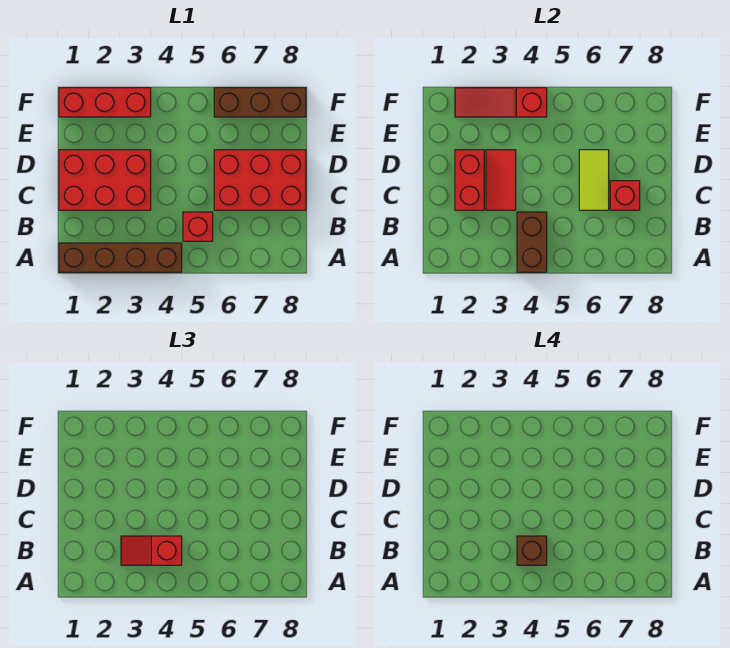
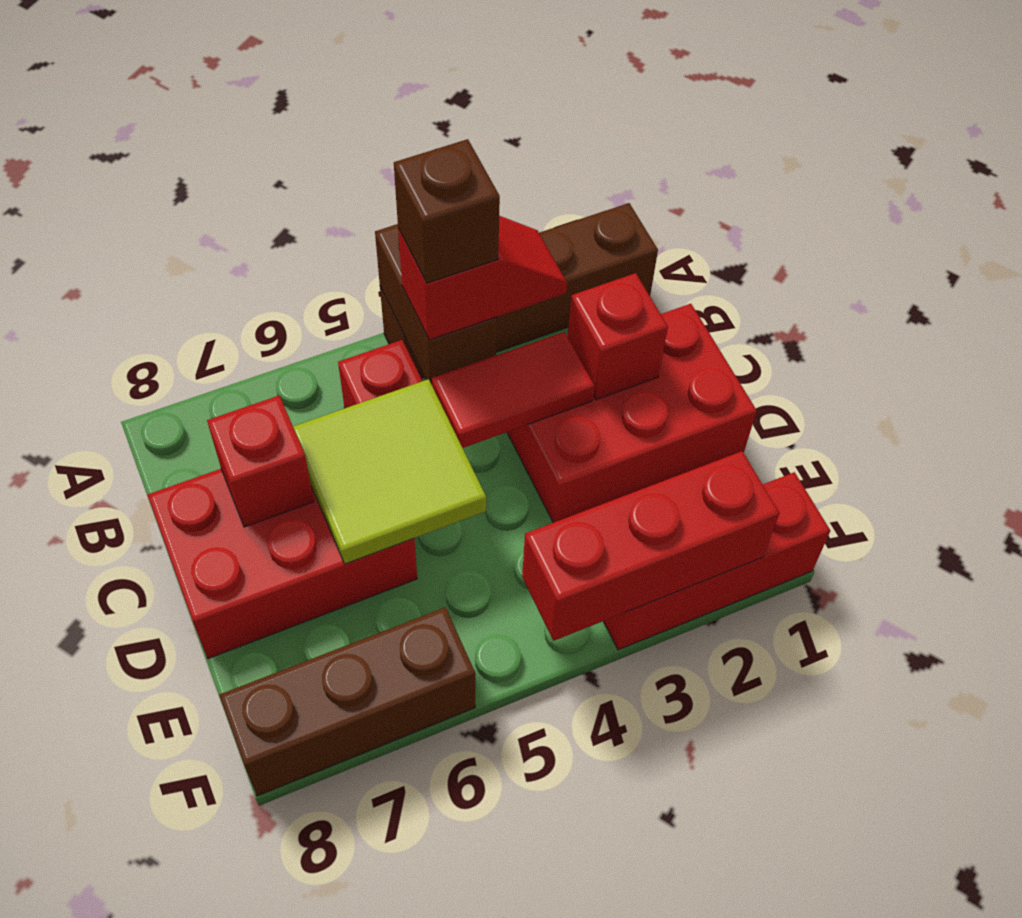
red brick C2:D2 level 2 -> red brick C2 level 2
red tile C3:D3 level 2 -> red tile C3:C4 level 2
lime tile C6:D6 level 2 -> lime tile C5:D6 level 2
red slope F2:F4 level 2 top 4 -> red brick F2:F4 level 2

